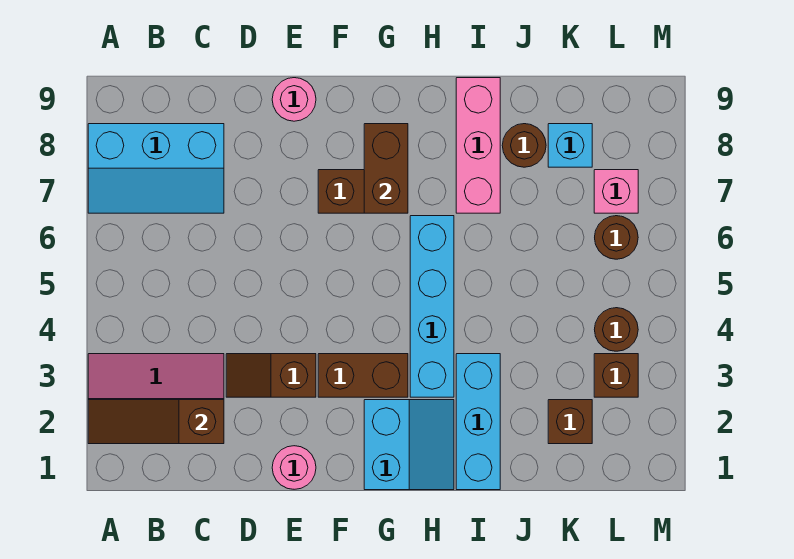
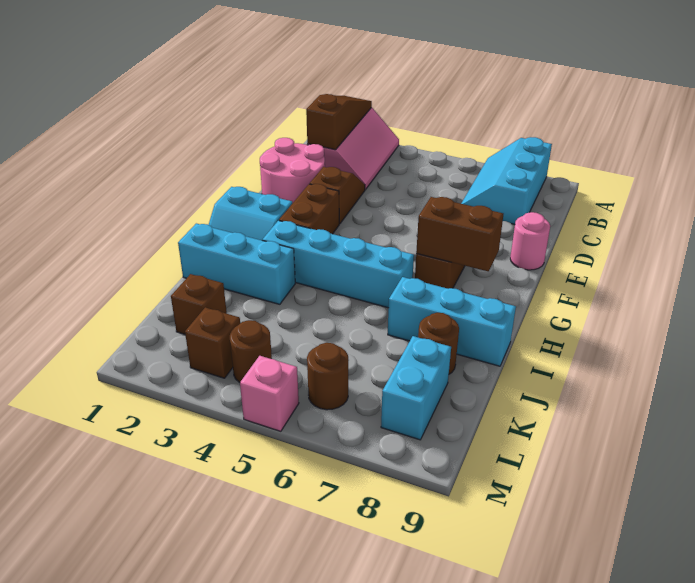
pink round brick E1 level 1 -> pink round brick D1:E2 level 1
pink brick I7:I9 level 1 -> cyan brick I7:I9 level 1
cyan brick K8 level 1 -> cyan brick K8:L8 level 1
pink brick L7 level 1 -> pink brick M5 level 1

